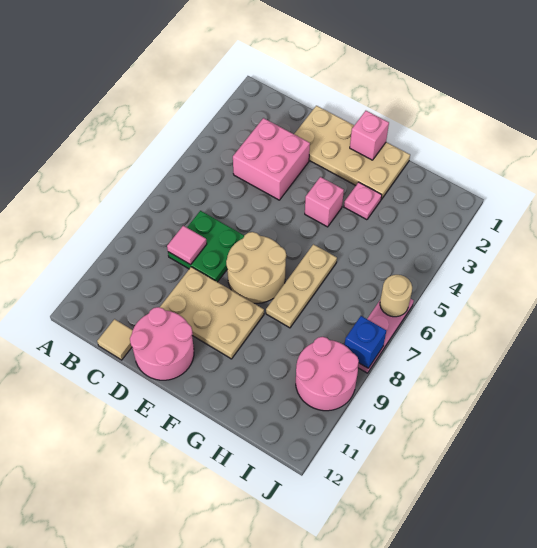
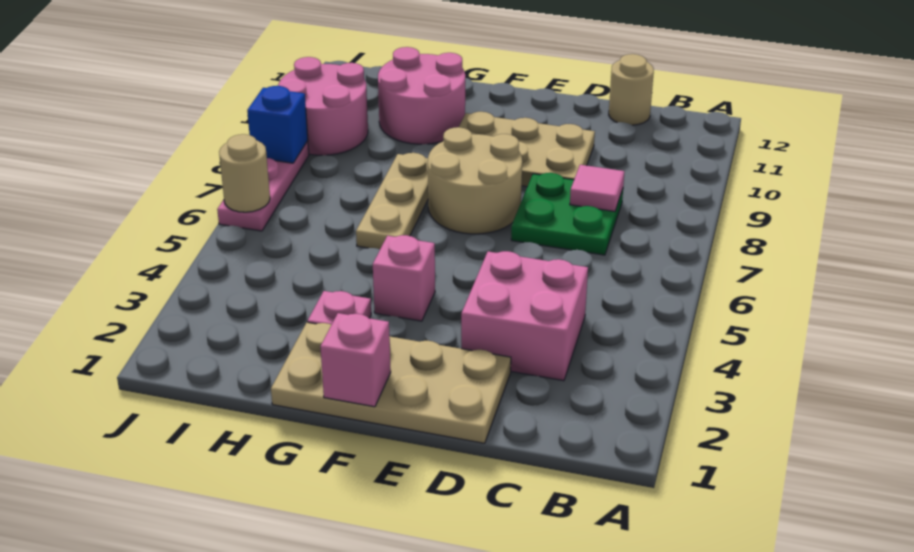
tan tile C12 level 1 -> tan round brick C12 level 1
pink round brick D11:E12 level 1 -> pink round brick G10:H11 level 1

